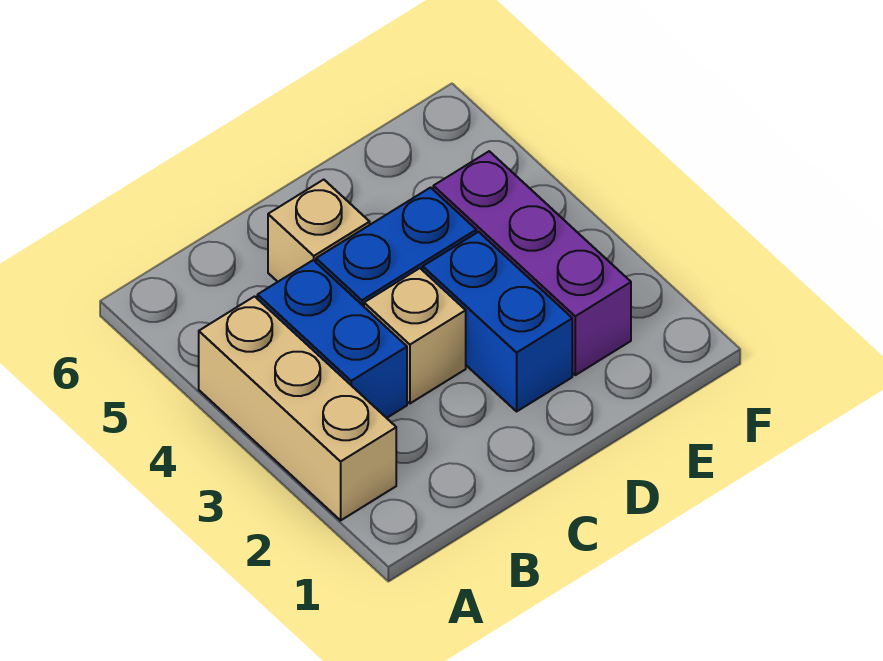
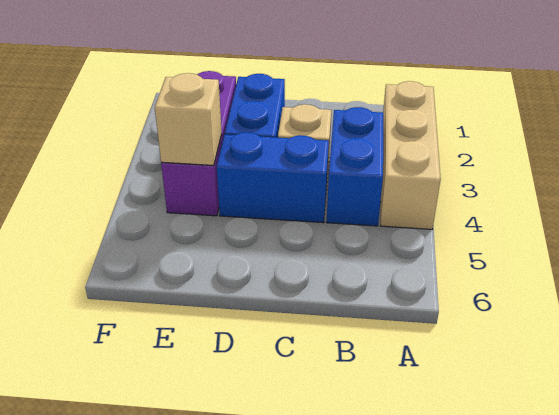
tan brick C5 level 1 -> tan brick E4 level 2

